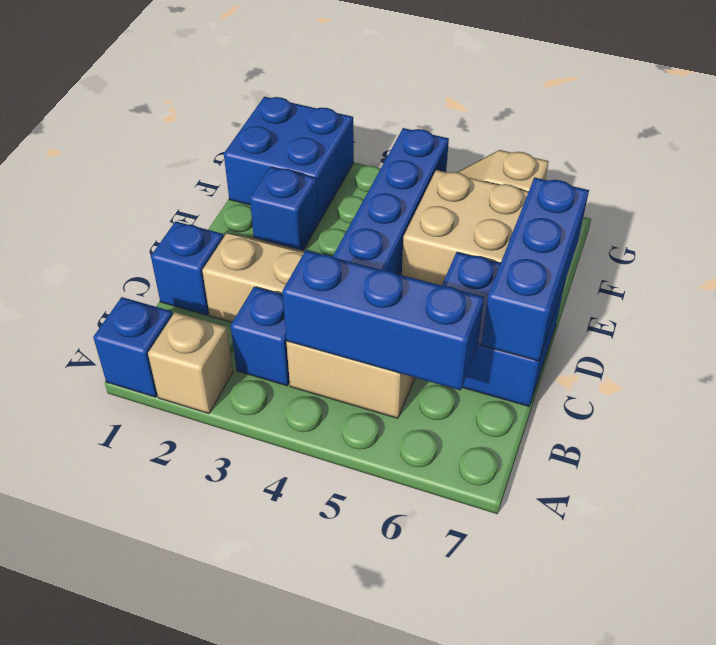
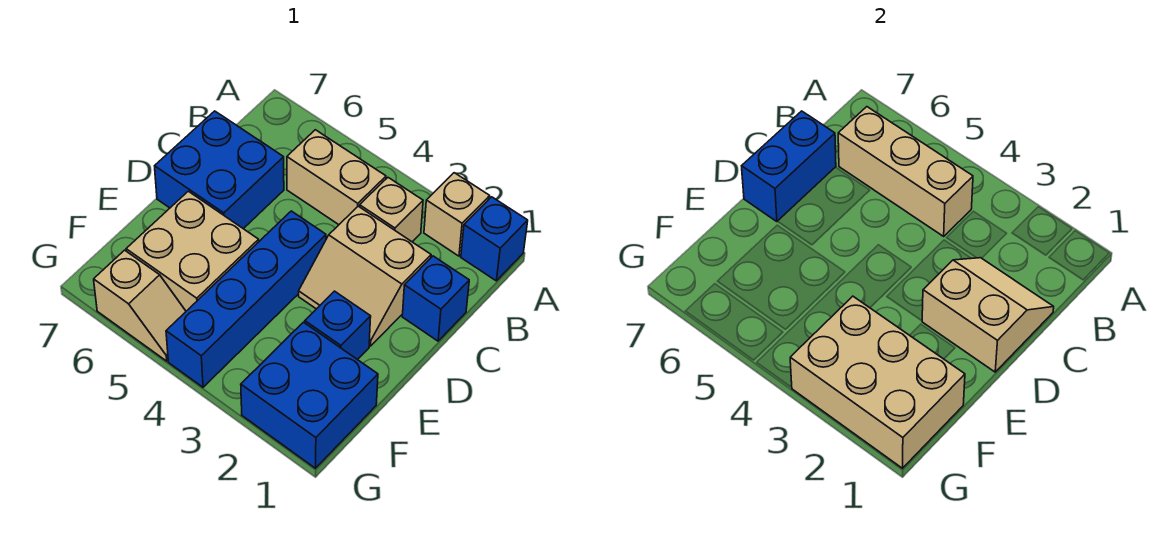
blue brick B3 level 1 -> tan brick B3 level 1
blue brick B4:B6 level 2 -> tan brick B4:B6 level 2
none -> tan slope C1:D2 level 2 top D
blue brick C7:E7 level 2 -> blue brick C7:D7 level 2
none -> tan brick F1:G3 level 2

